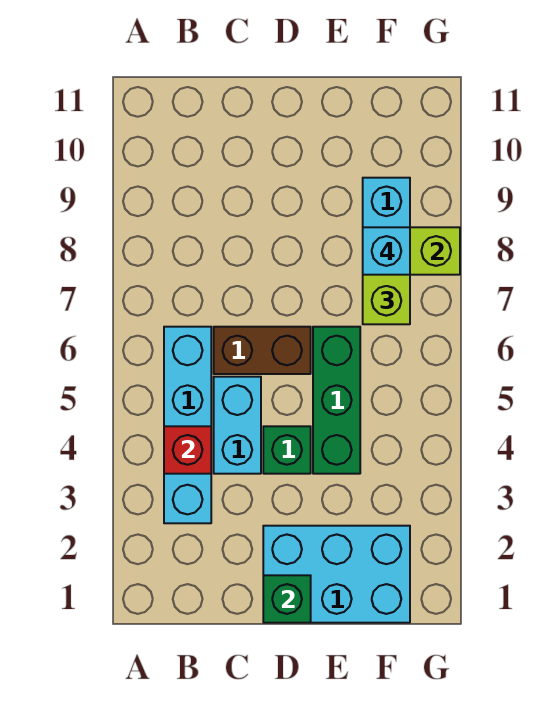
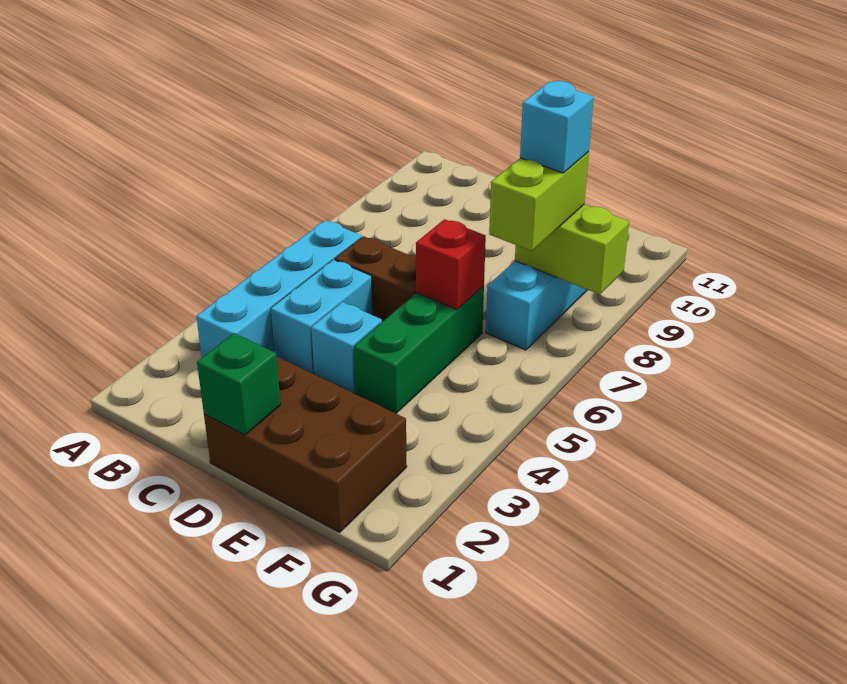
red brick B4 level 2 -> red brick E6 level 2
cyan brick D1:F2 level 1 -> brown brick D1:F2 level 1
green brick D4 level 1 -> cyan brick D4 level 1

